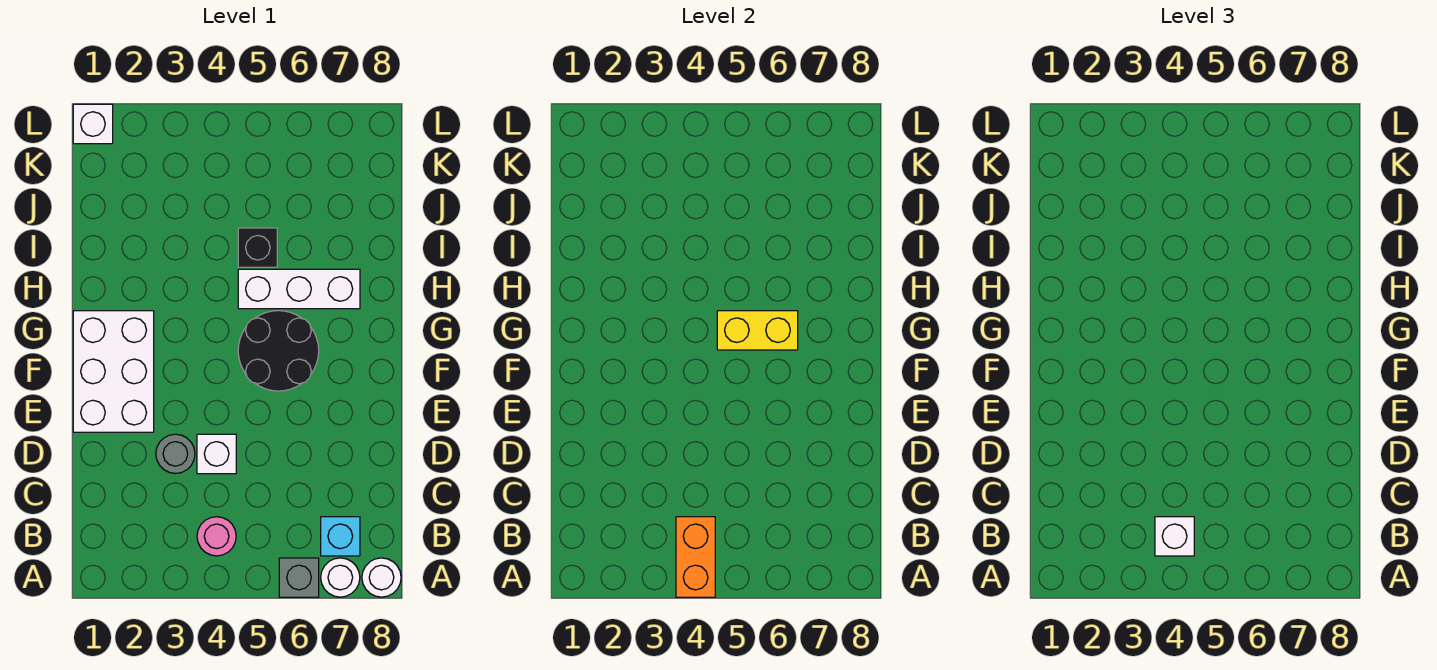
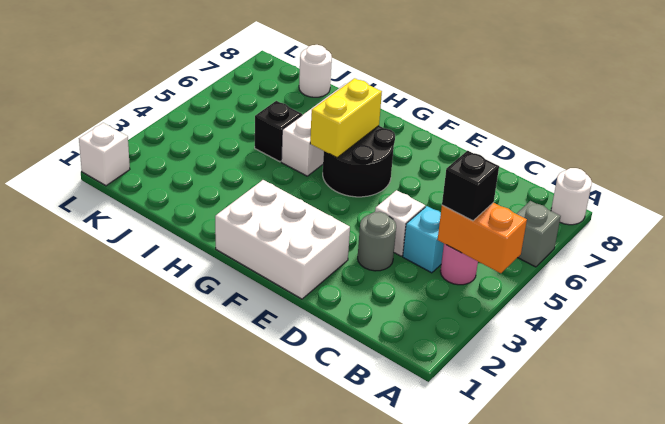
white round brick A7 level 1 -> white round brick J8 level 1
white brick B4 level 3 -> black brick B4 level 3
cyan brick B7 level 1 -> cyan brick C4 level 1

